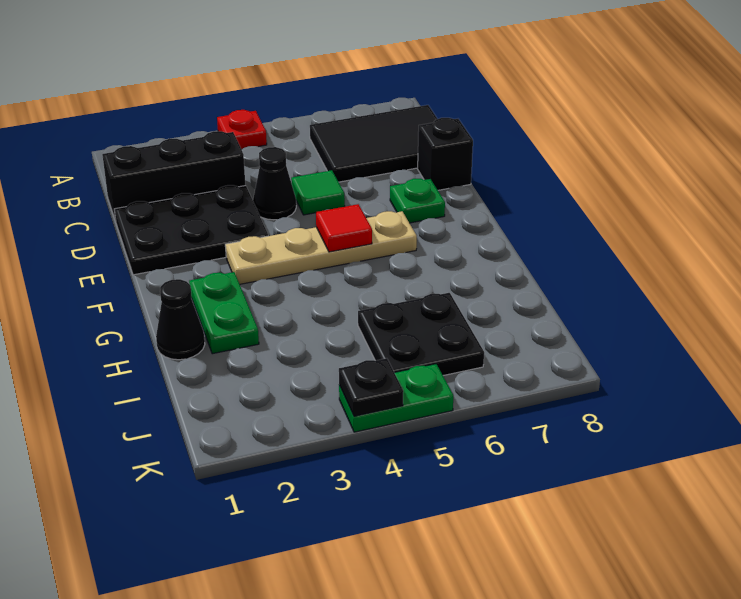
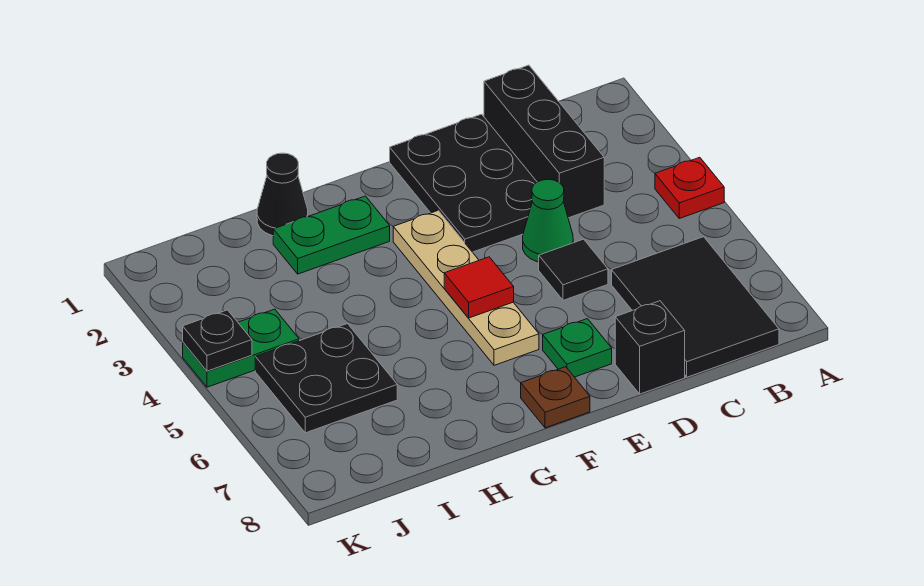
black cone D4 level 1 -> green cone D4 level 1
green tile D5 level 1 -> black tile D5 level 1
none -> brown plate F8 level 1
green plate K4:K5 level 1 -> green plate J4:K4 level 1

